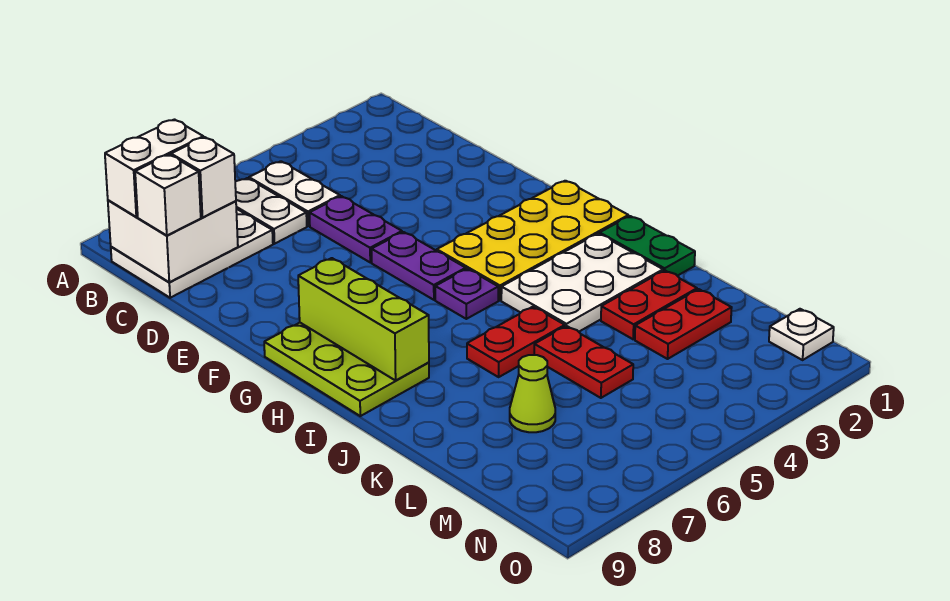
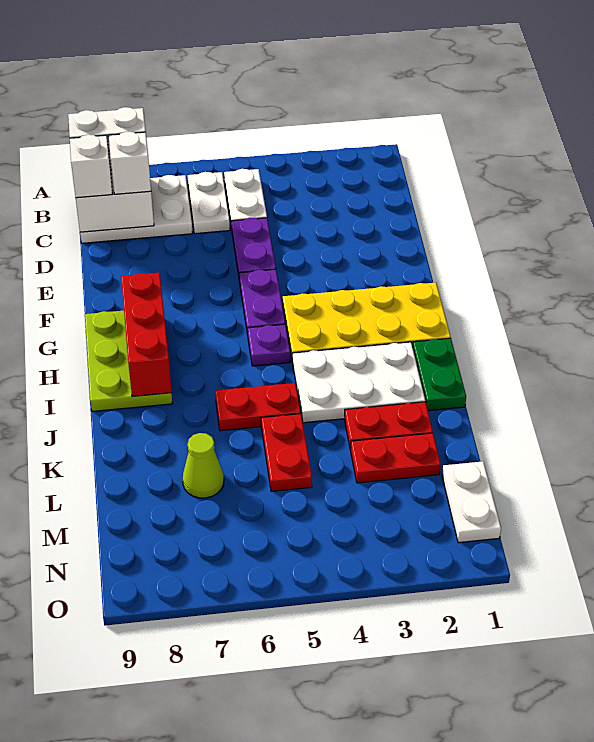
lime brick G8:I8 level 2 -> red brick G8:I8 level 2
white plate N1 level 1 -> white plate M1:N1 level 1

